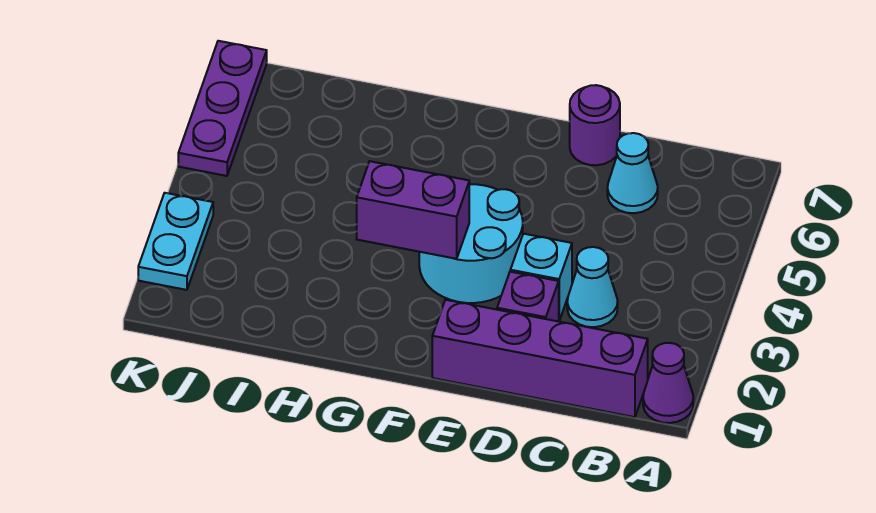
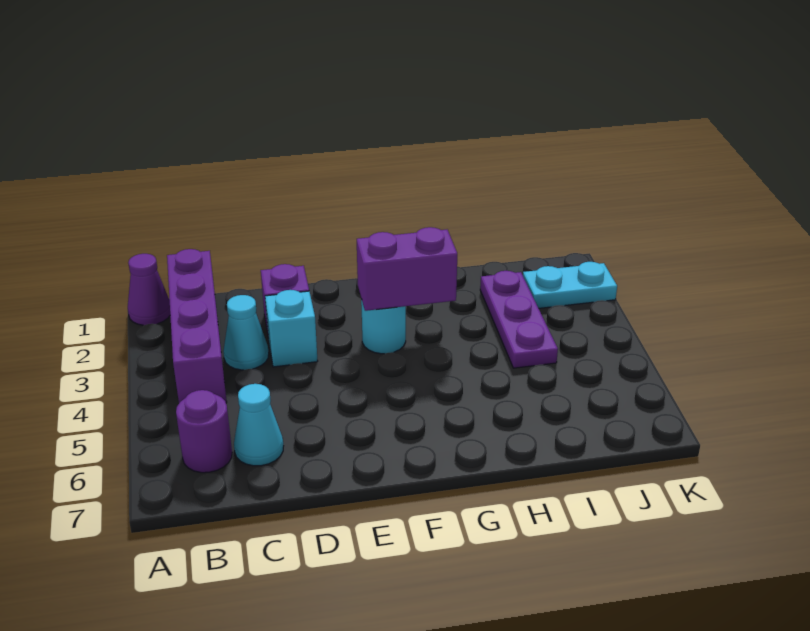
purple brick B1:E1 level 1 -> purple brick B1:B4 level 1
purple round brick D7 level 1 -> purple round brick B6 level 1
cyan round brick E3:F4 level 1 -> cyan round brick F3 level 1
cyan plate K2:K3 level 1 -> cyan plate J2:K2 level 1
purple plate K5:K7 level 1 -> purple plate I2:I4 level 1

